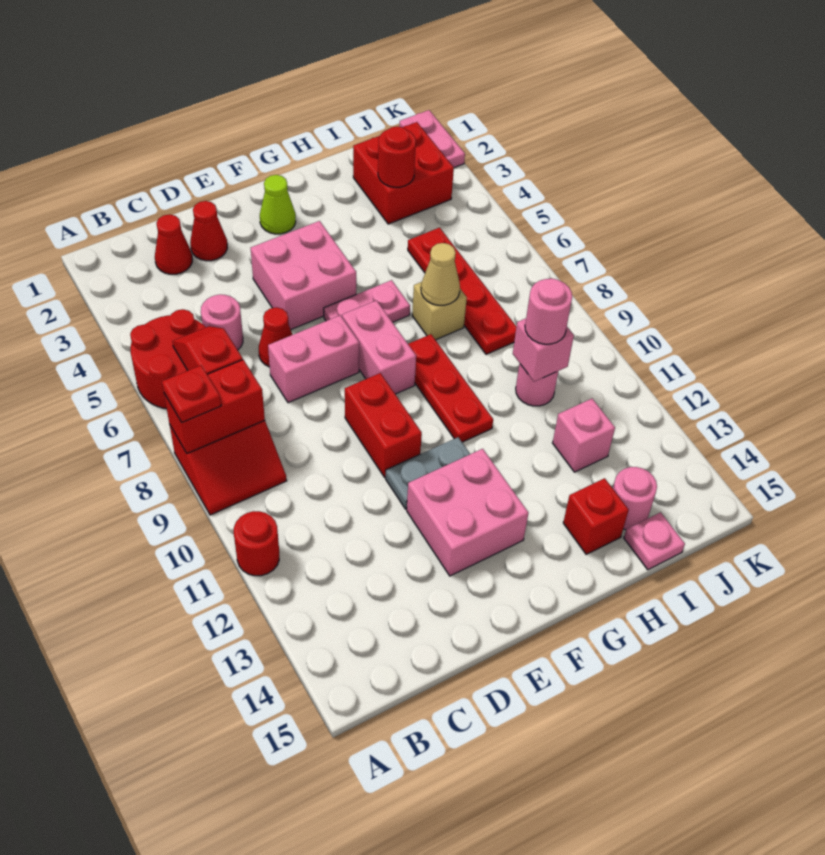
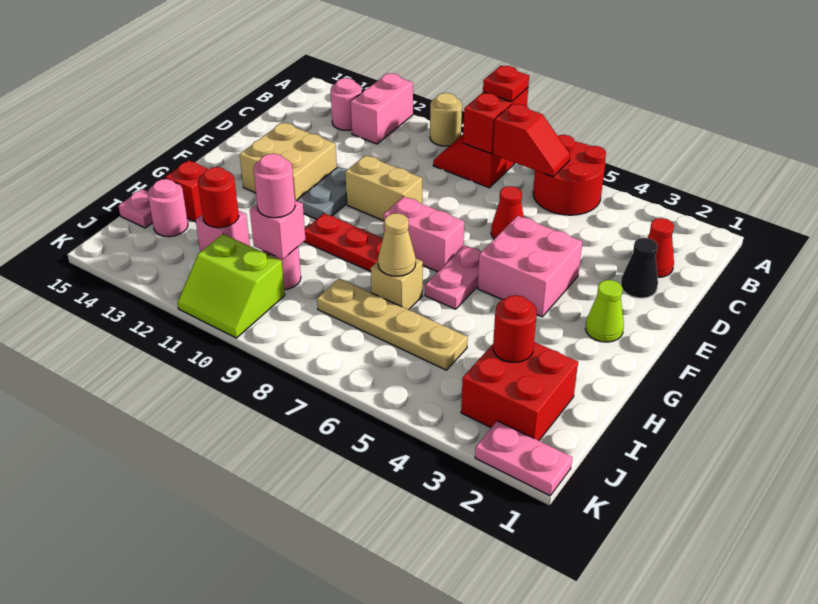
none -> tan round brick A10 level 1
red round brick A11 level 1 -> red round brick I12 level 2
pink round brick C5 level 1 -> pink round brick B13 level 1
red cone D2 level 1 -> black cone D2 level 1
pink brick D7:E7 level 1 -> pink brick A12:B12 level 1
red brick E9:E10 level 1 -> tan brick E9:E10 level 1
pink brick E12:F13 level 1 -> tan brick E12:F13 level 1
red plate I5:I8 level 1 -> tan plate I5:I8 level 1
none -> lime slope J10:K11 level 1 top J

